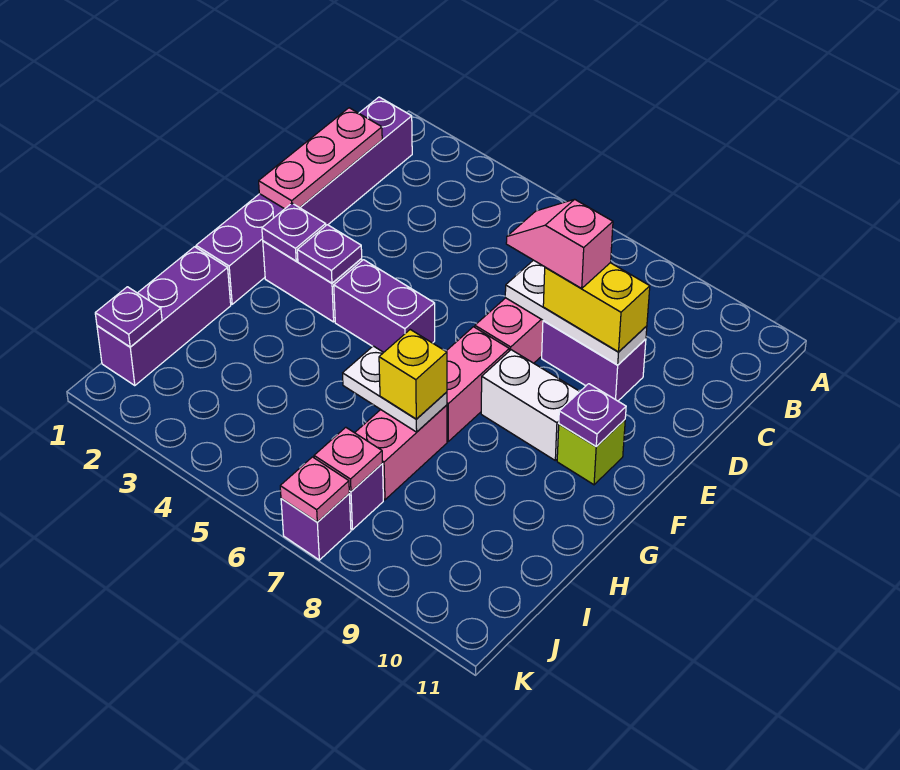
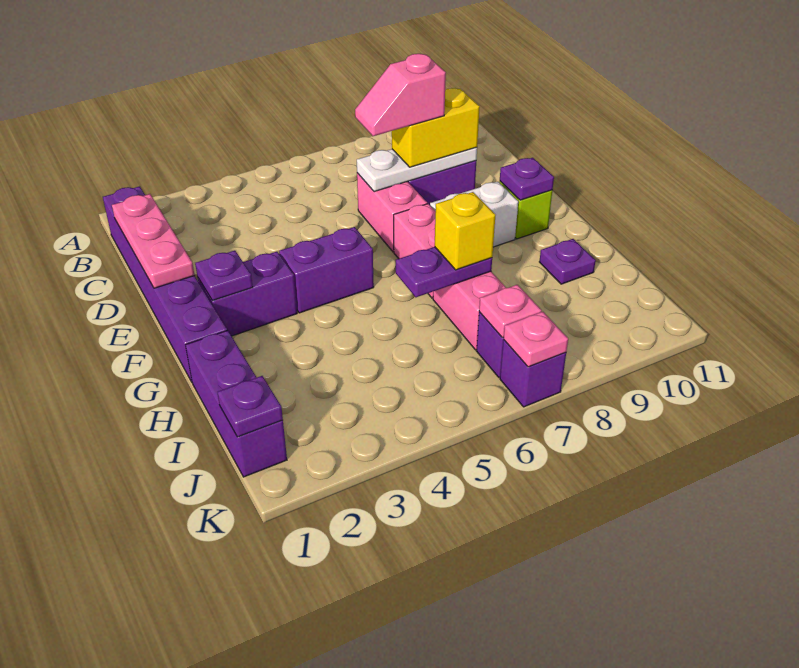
purple plate F3 level 2 -> purple plate H10 level 1
white plate H6:H7 level 2 -> purple plate H6:H7 level 2

